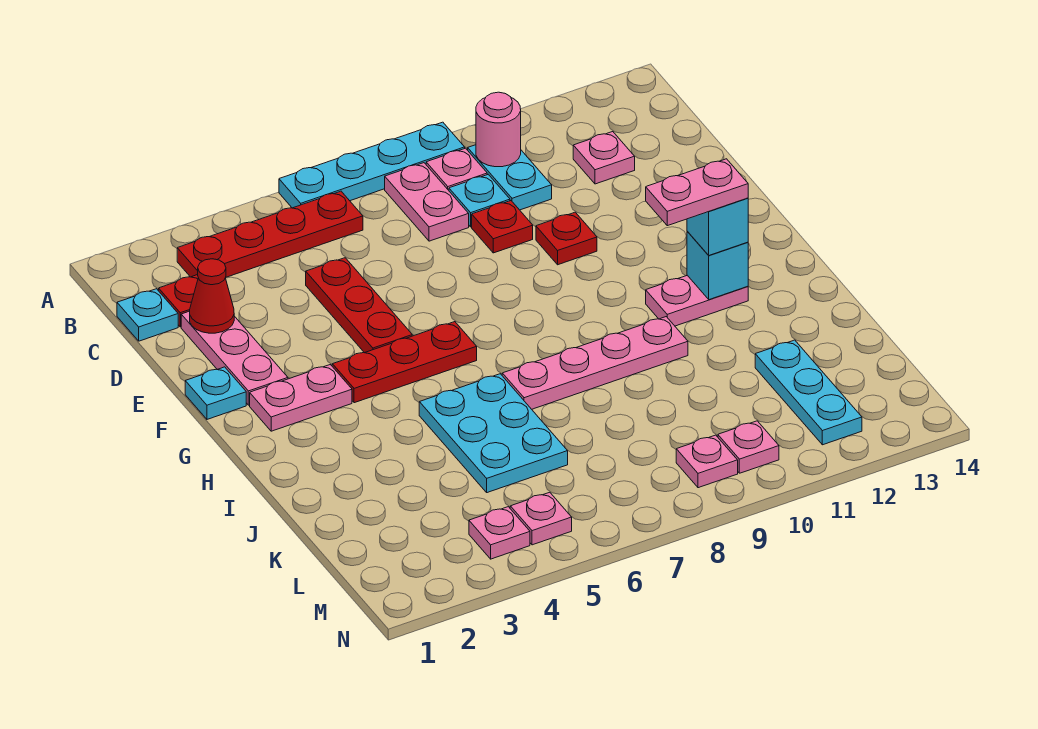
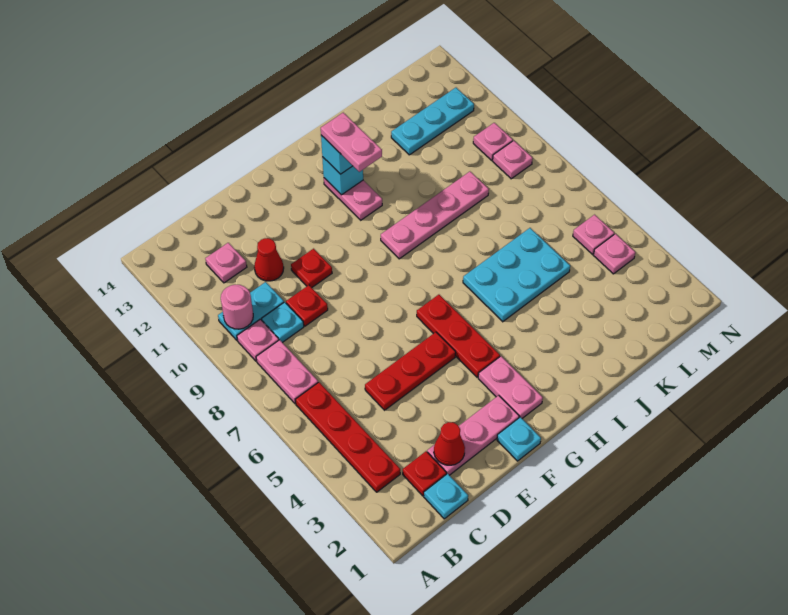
cyan plate A6:A9 level 1 -> none
pink plate B8:C8 level 1 -> pink plate B7:B8 level 1
none -> red cone D11 level 1
pink plate I7:I10 level 1 -> pink plate H9:K9 level 1

